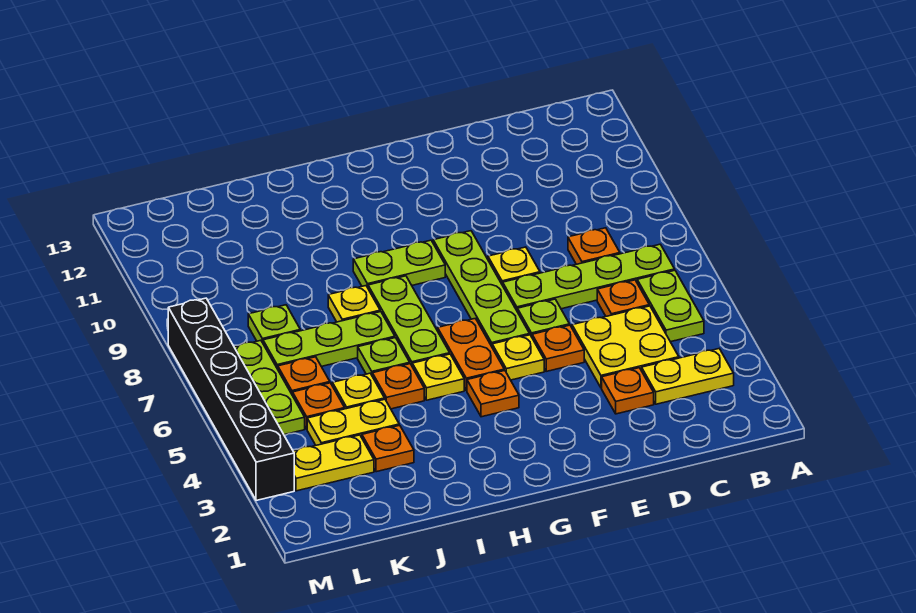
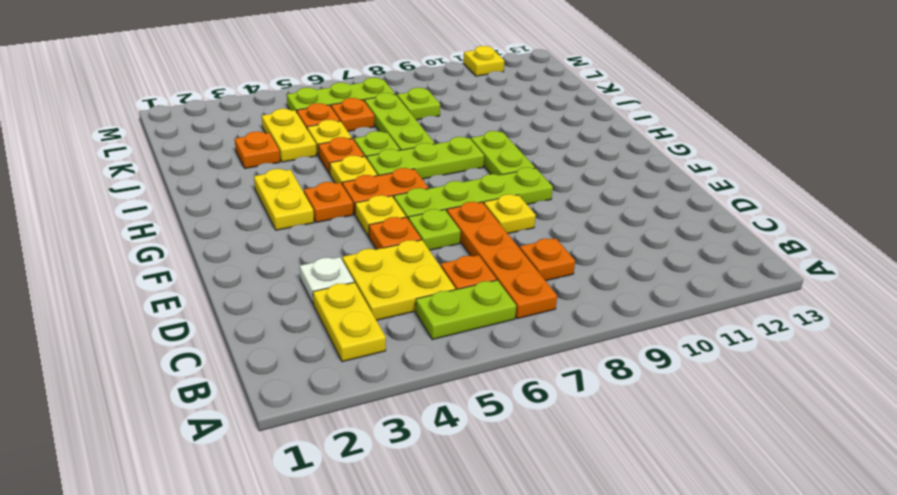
lime plate B7:E7 level 1 -> orange plate B7:E7 level 1
orange plate D3 level 1 -> white plate D3 level 1
yellow plate I8 level 1 -> yellow plate M11 level 1
yellow plate K3:L3 level 1 -> yellow plate G3:H3 level 1
black brick M3:M8 level 1 -> none

